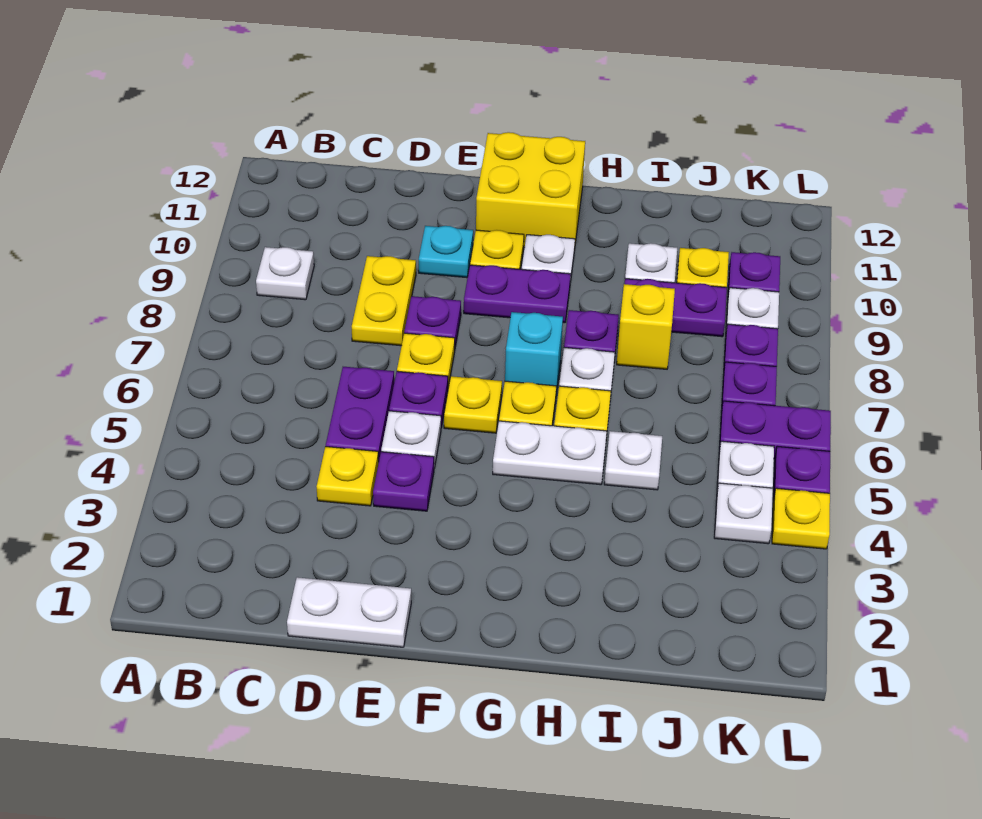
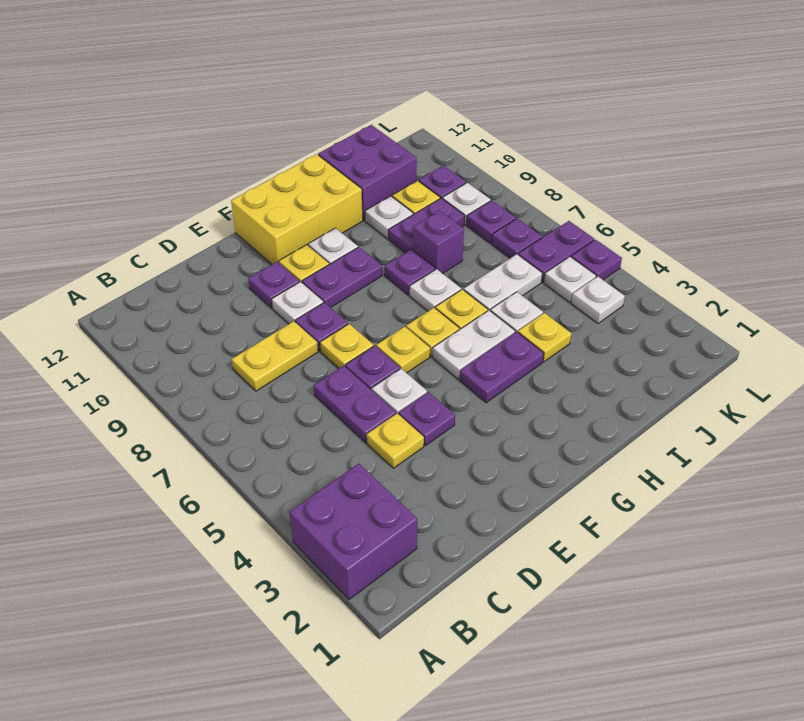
none -> purple brick A2:B3 level 1
white plate B9 level 1 -> white plate E9 level 1
white plate D1:E1 level 1 -> white plate I6:J6 level 1
yellow plate D8:D9 level 1 -> yellow plate C8:D8 level 1
cyan plate E10 level 1 -> purple plate E10 level 1
yellow brick F11:G12 level 1 -> yellow brick F11:H12 level 1
none -> purple plate G4:H4 level 1
cyan brick G7 level 1 -> none
yellow brick I8 level 1 -> purple brick I8 level 1
none -> purple brick I11:J12 level 1
yellow plate L4 level 1 -> yellow plate I4 level 1

